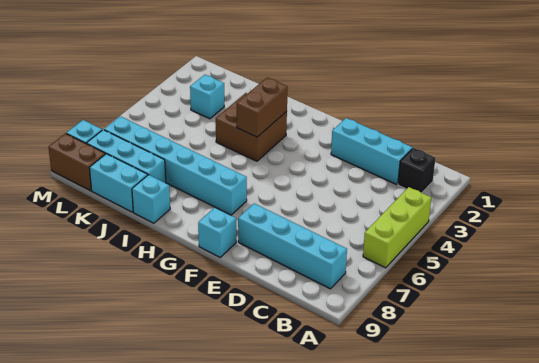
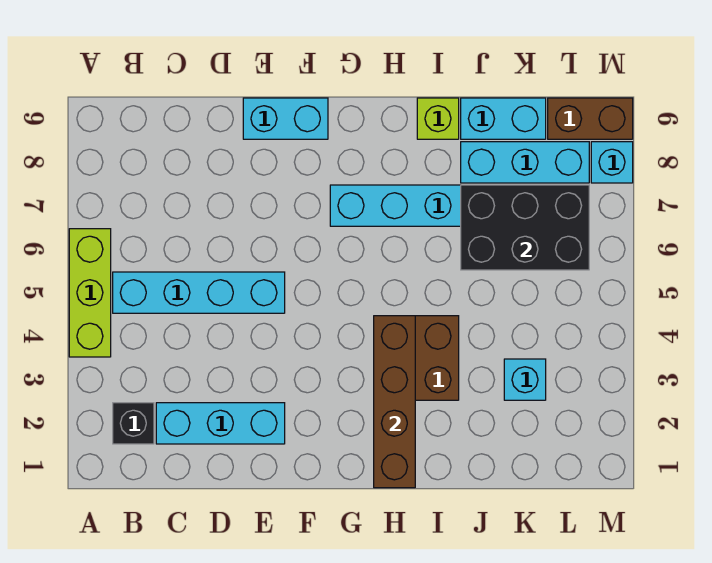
cyan brick B8:E8 level 1 -> cyan brick B5:E5 level 1
cyan brick F9 level 1 -> cyan brick E9:F9 level 1
brown brick H3:H4 level 2 -> brown brick H1:H4 level 2
cyan brick I9 level 1 -> lime brick I9 level 1
none -> black brick J6:L7 level 2

